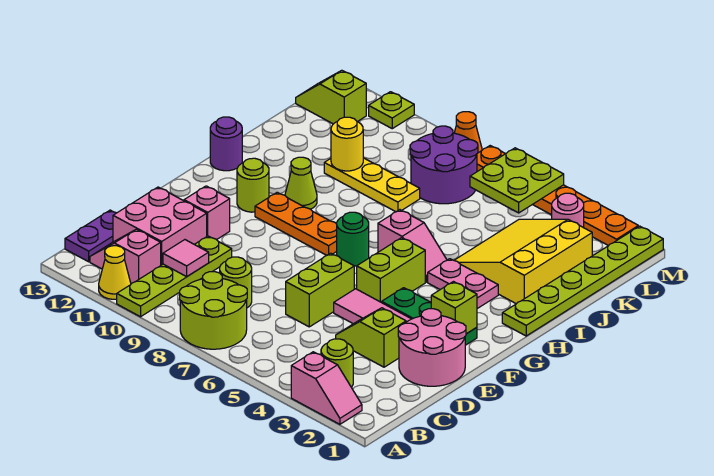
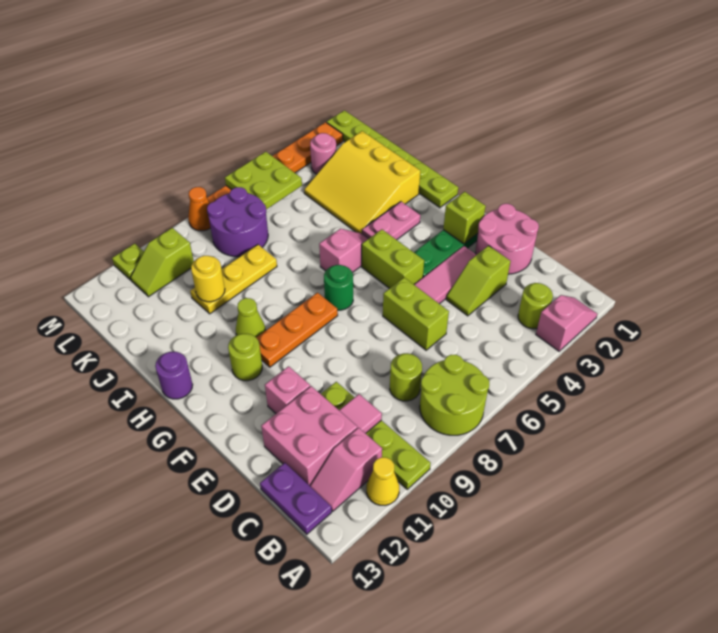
lime slope L12:L13 level 1 top 12 -> lime slope L10:L11 level 1 top 10

